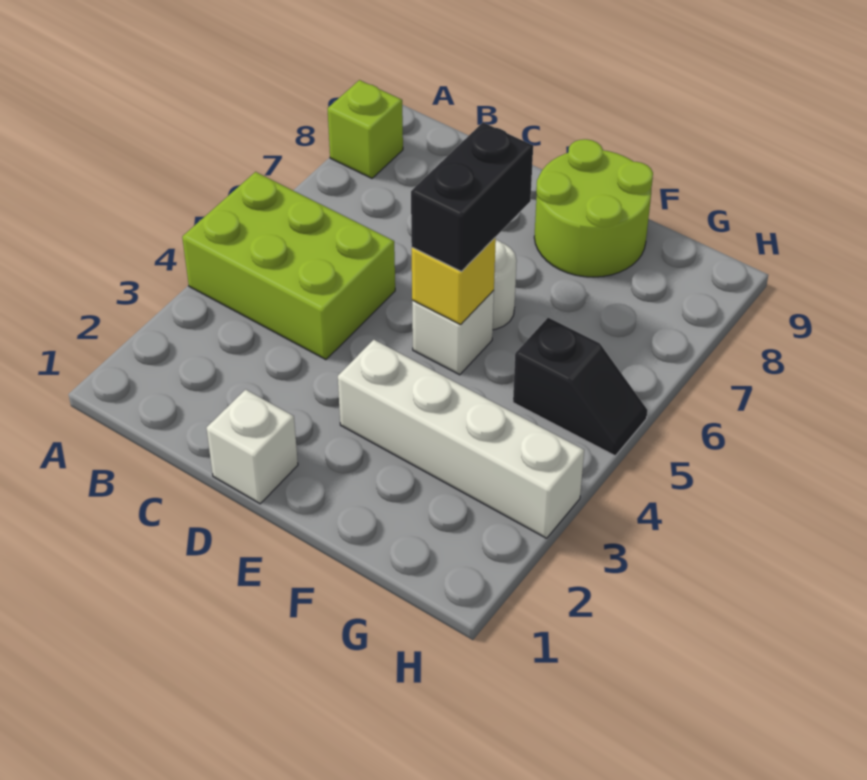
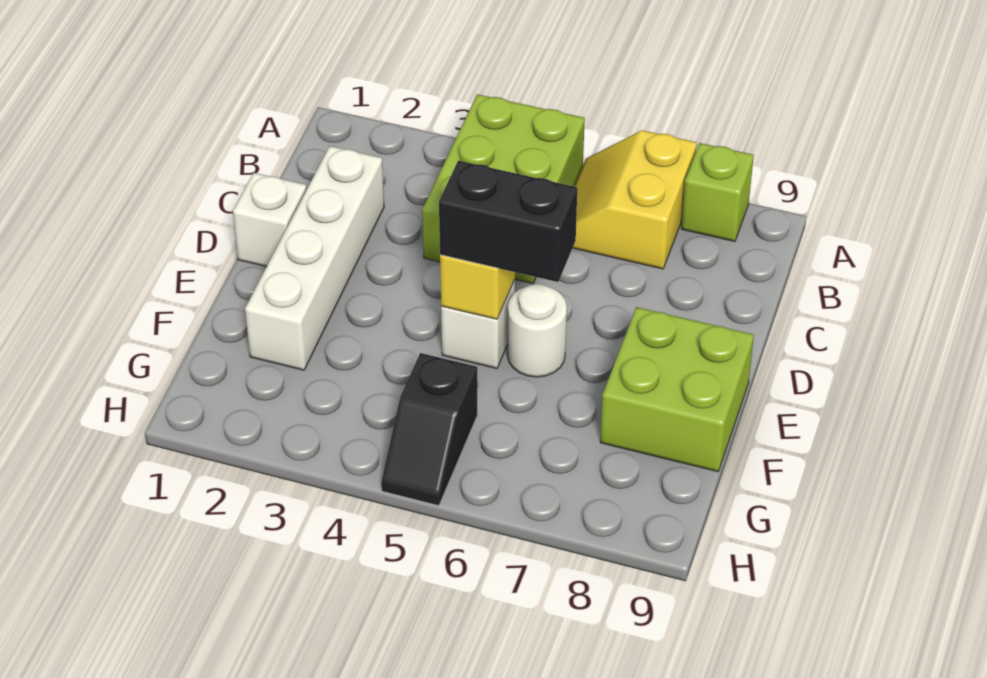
none -> yellow slope A6:B7 level 1 top 7
white brick E3:H3 level 1 -> white brick C2:F2 level 1
lime round brick E8:F9 level 1 -> lime brick E8:F9 level 1

